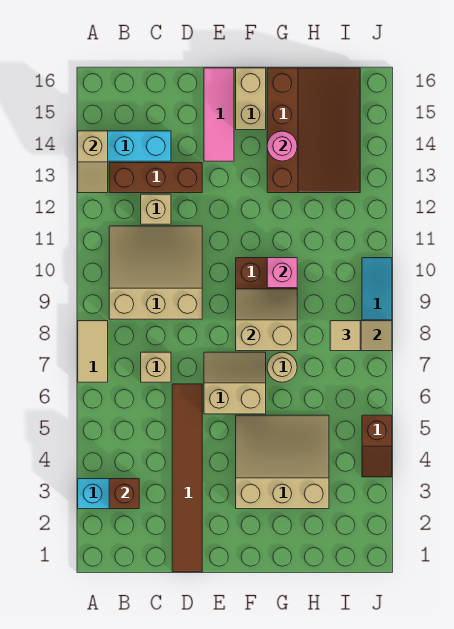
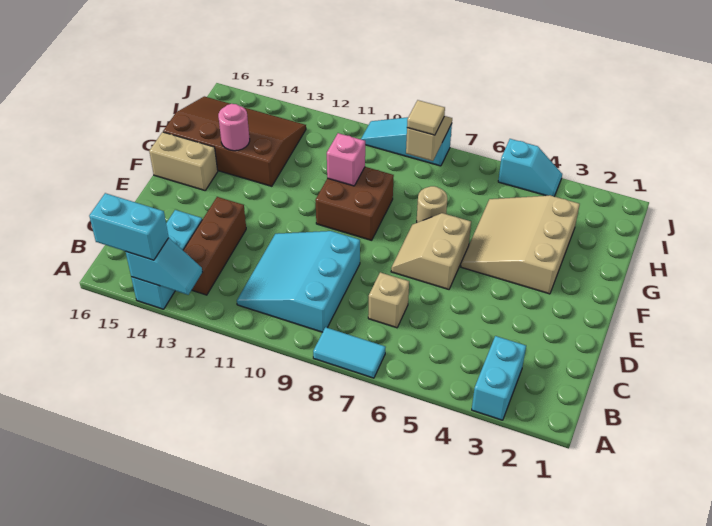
tan tile A7:A8 level 1 -> cyan tile A7:A8 level 1
tan slope A13:A14 level 2 top 14 -> cyan slope A13:A14 level 2 top 14
none -> cyan brick A14:A15 level 3
brown brick B3 level 2 -> none
tan slope B9:D11 level 1 top 9 -> cyan slope B9:D11 level 1 top 9
tan brick C12 level 1 -> none
brown tile D1:D6 level 1 -> none
pink tile E14:E16 level 1 -> none
tan slope F8:G9 level 2 top 8 -> none
brown slope J4:J5 level 1 top 5 -> cyan slope J4:J5 level 1 top 5

